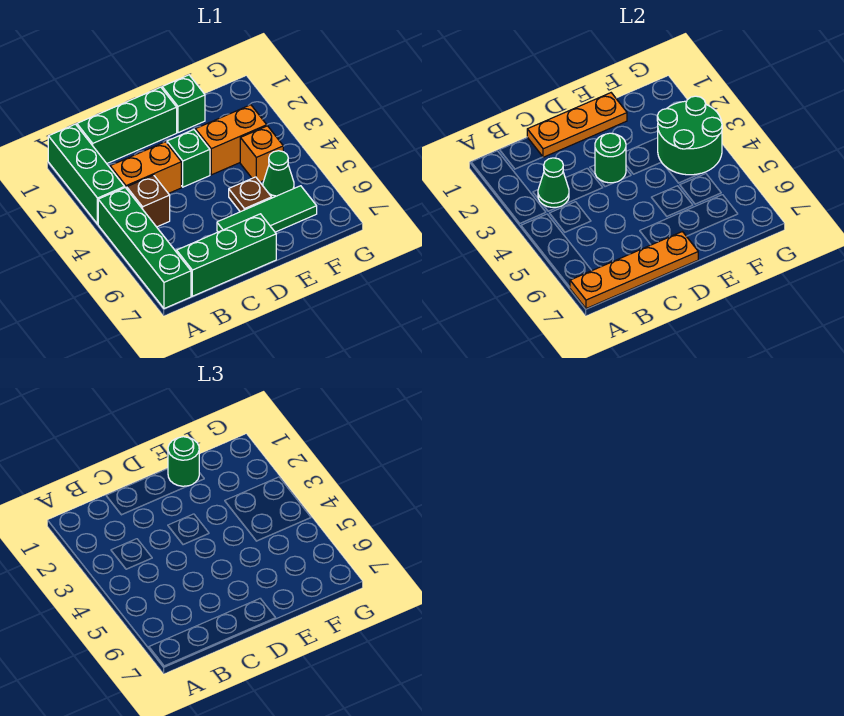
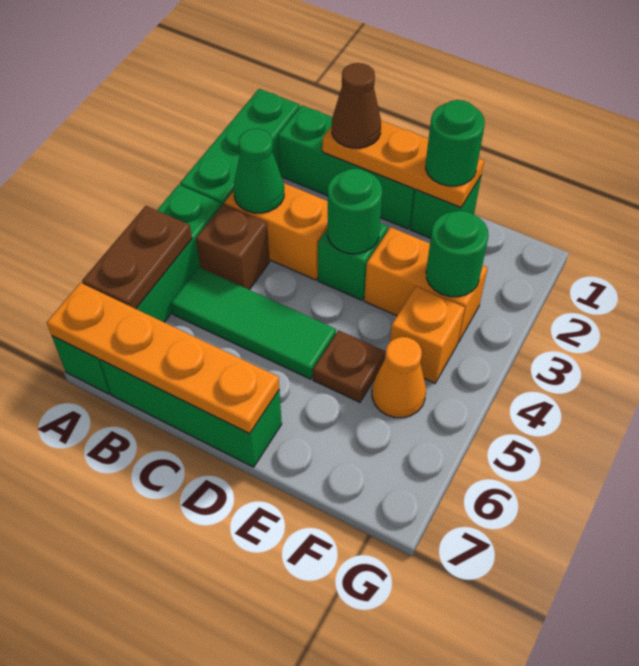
none -> brown plate A5:A6 level 2
none -> brown cone C1 level 3
green tile D6:F6 level 1 -> green tile B5:D5 level 1
green round brick F3:G4 level 2 -> green round brick F3 level 2
green cone F5 level 1 -> orange cone F5 level 1

